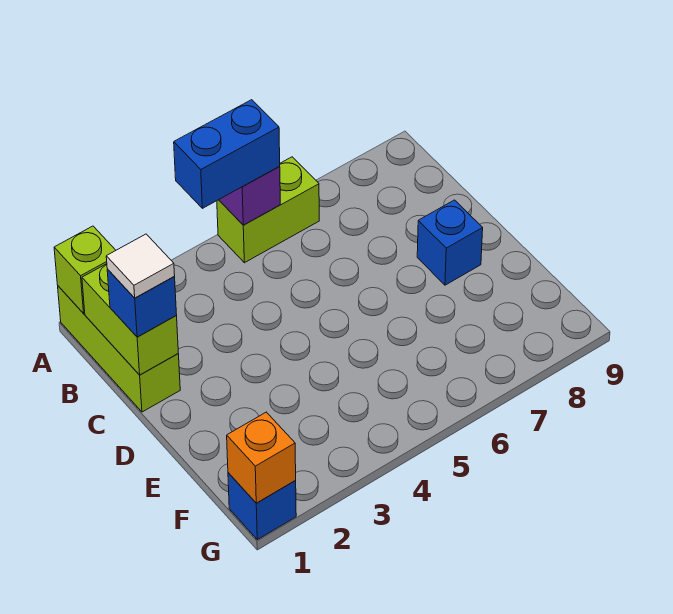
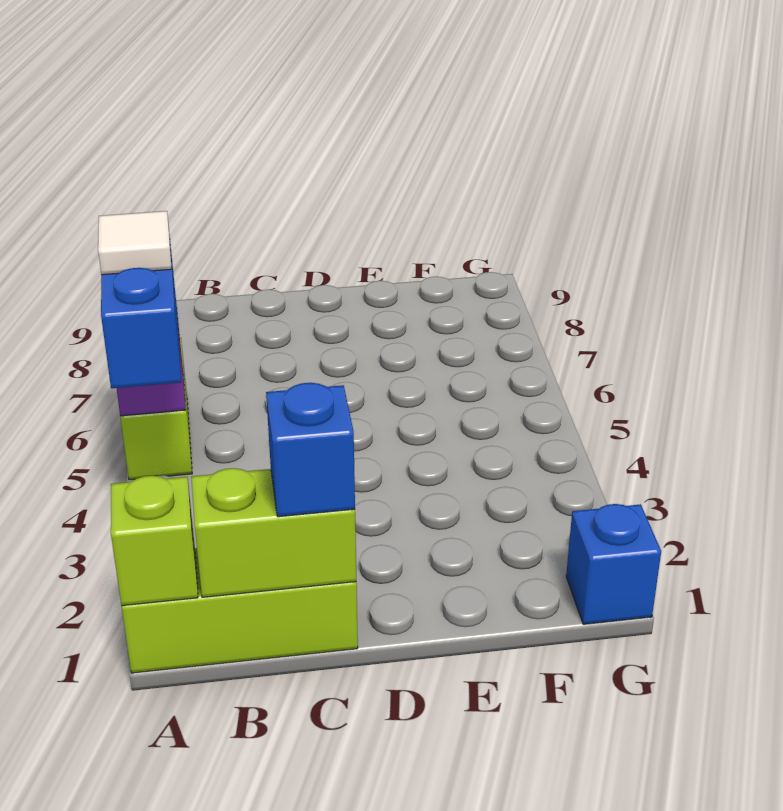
white tile C1 level 4 -> white tile A5 level 4
blue brick D8 level 1 -> none
orange brick G1 level 2 -> none

